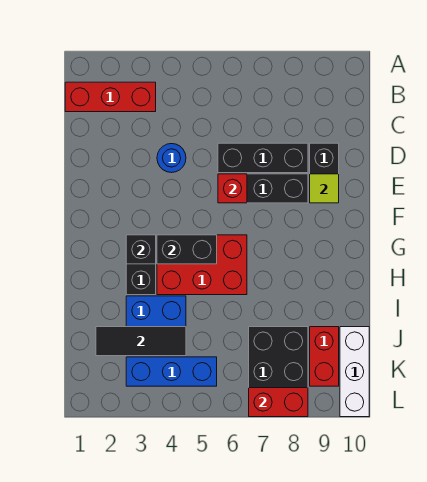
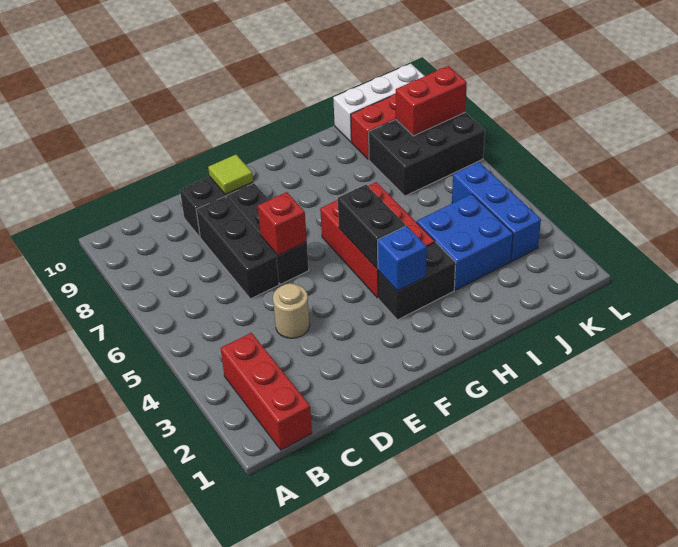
blue round brick D4 level 1 -> tan round brick D4 level 1
black brick G3 level 2 -> blue brick G3 level 2
black tile J2:J4 level 2 -> none
red brick L7:L8 level 2 -> red brick K8:L8 level 2

